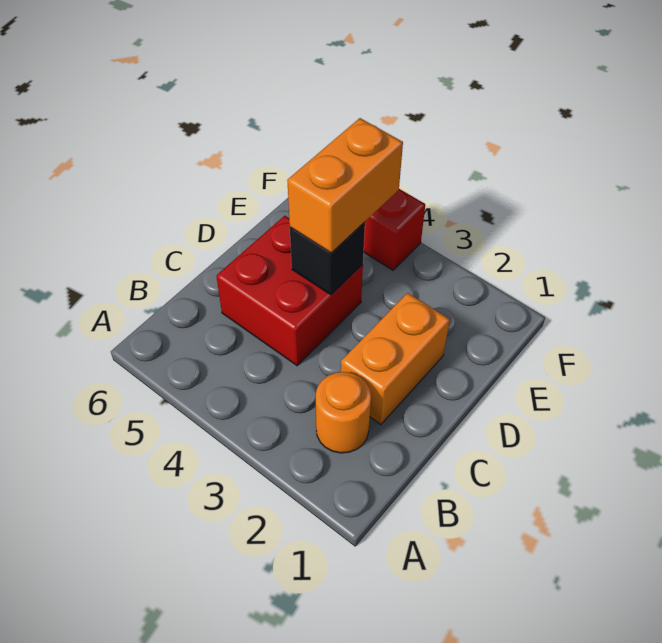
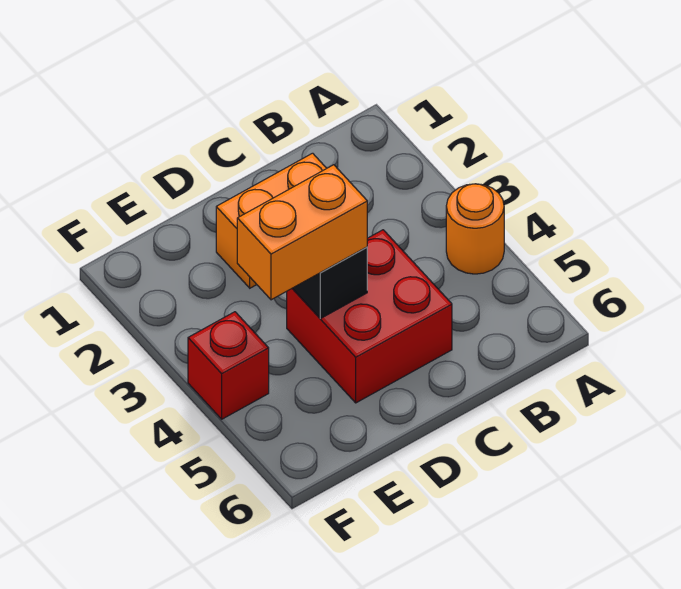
orange round brick B2 level 1 -> orange round brick A4 level 1

